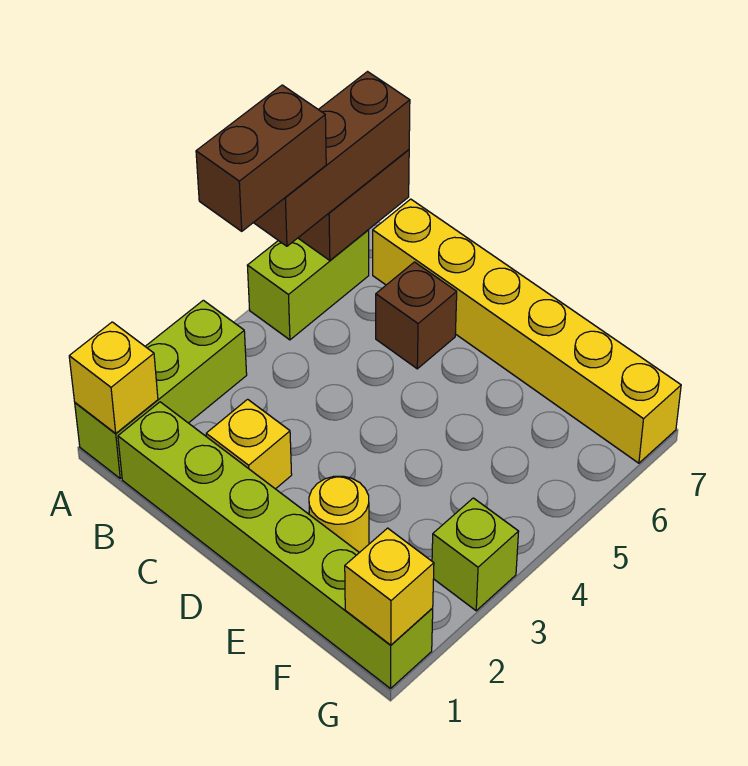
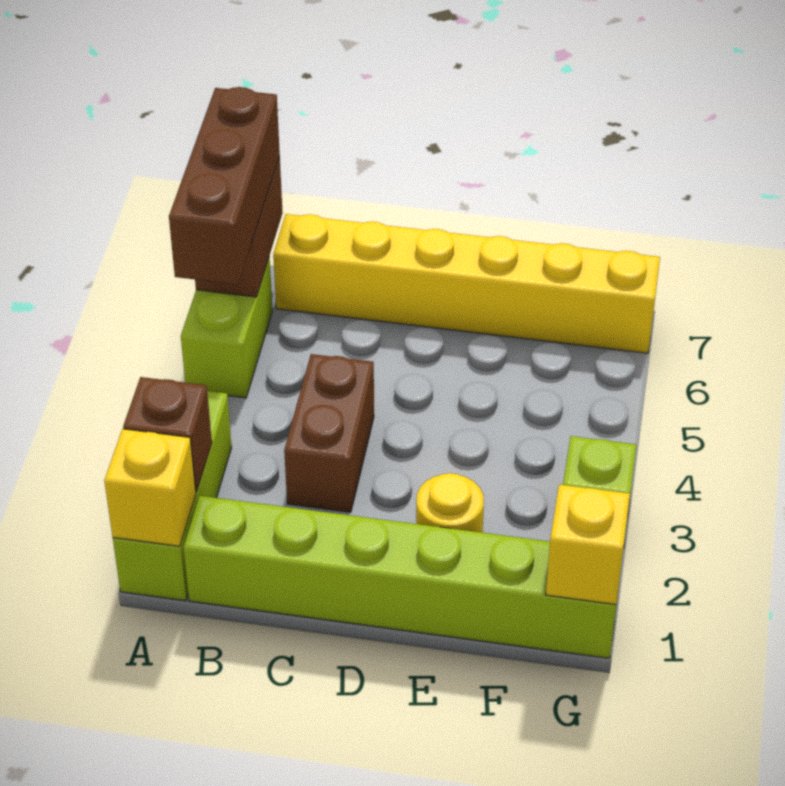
brown brick A4:A5 level 4 -> brown brick C3:C4 level 1
yellow brick C2 level 1 -> none
brown brick C6 level 1 -> brown brick A2 level 2

